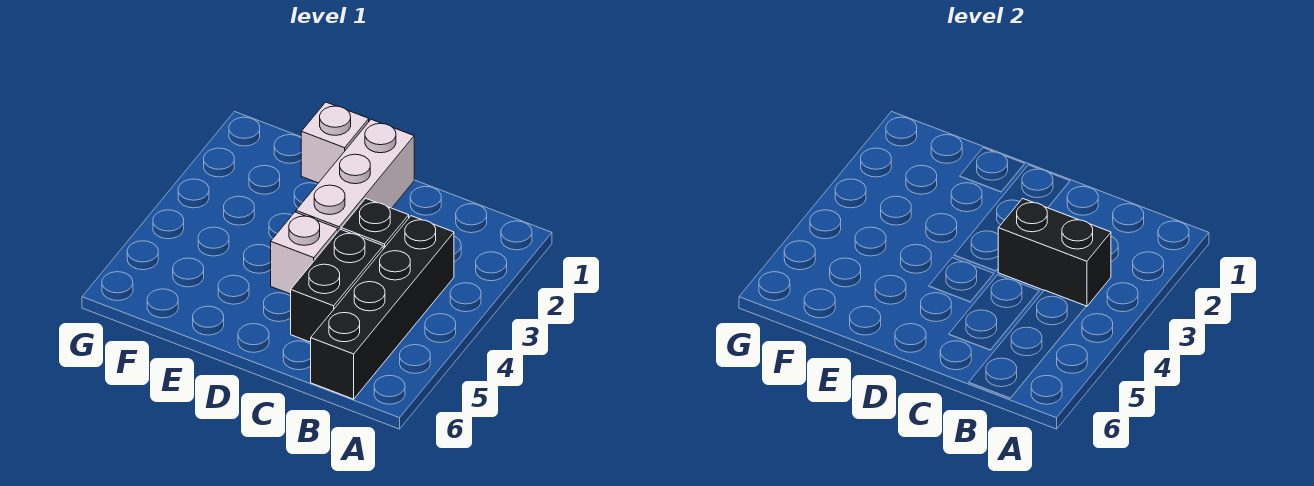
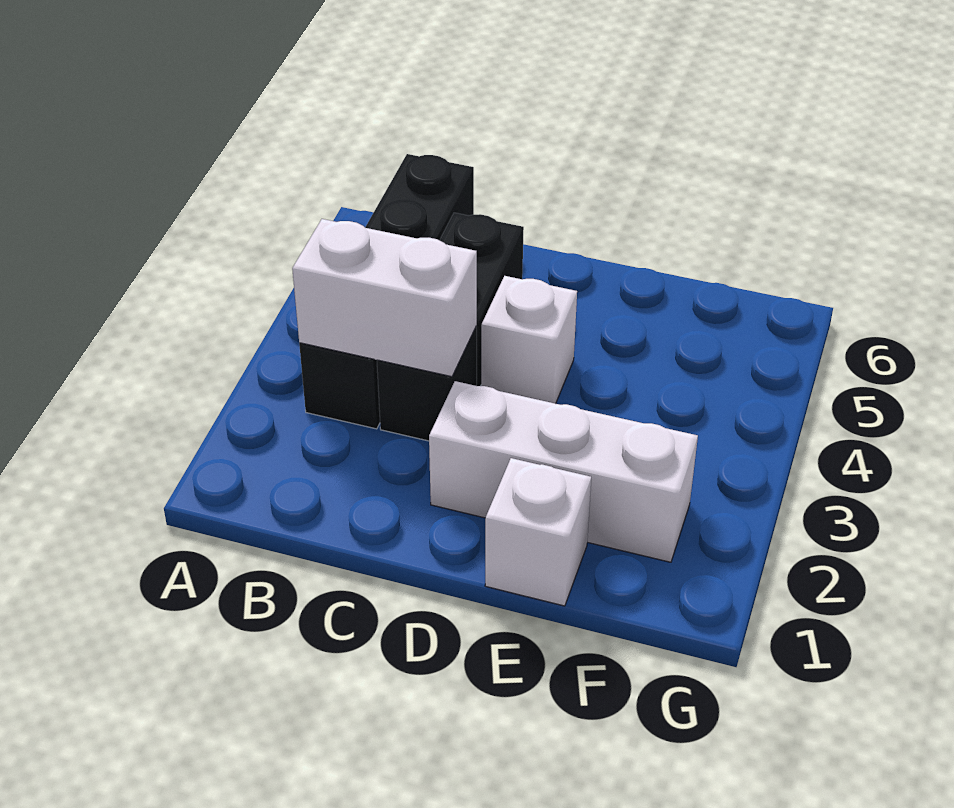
black brick B3:C3 level 2 -> white brick B3:C3 level 2
white brick D1:D3 level 1 -> white brick D2:F2 level 1

